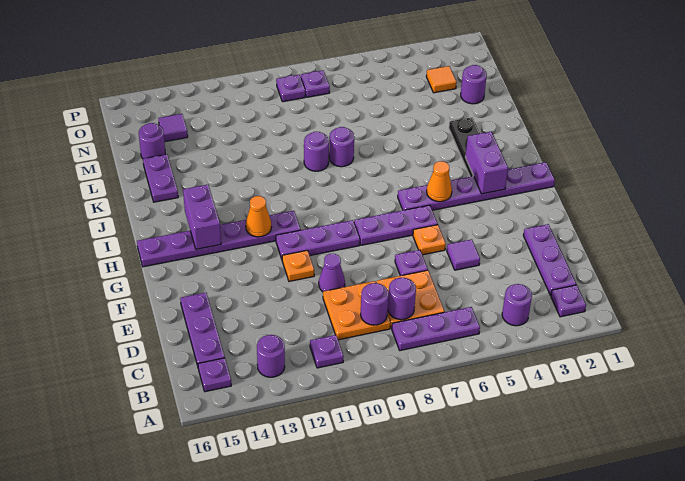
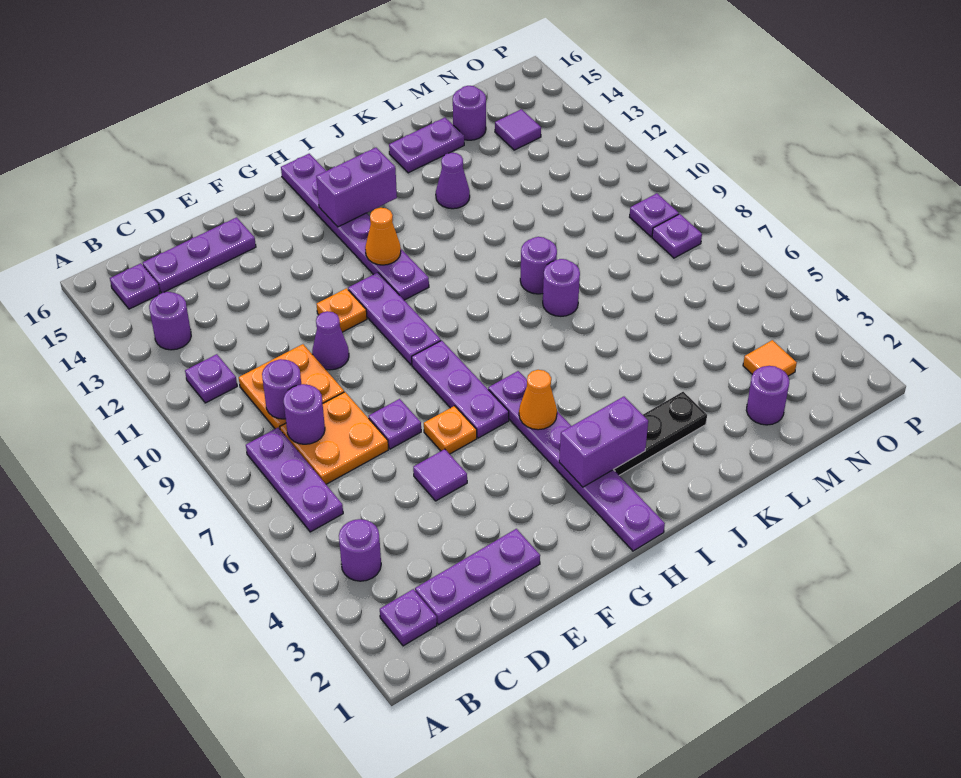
none -> purple cone K13 level 1

